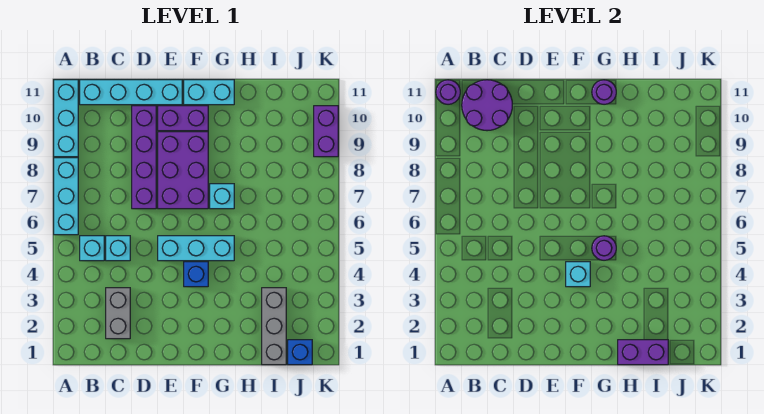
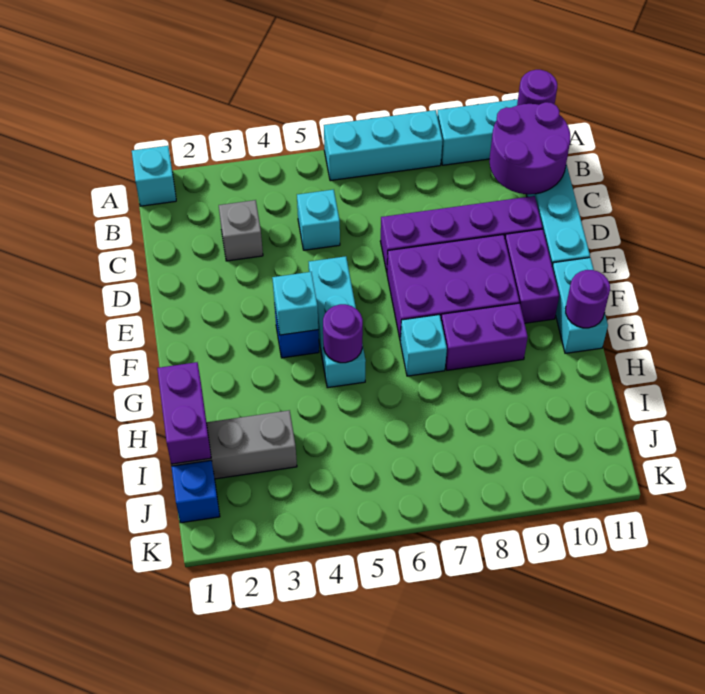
cyan brick B5 level 1 -> cyan brick A1 level 1
grey brick C2:C3 level 1 -> grey brick C3 level 1
purple brick K9:K10 level 1 -> purple brick G8:G9 level 1

